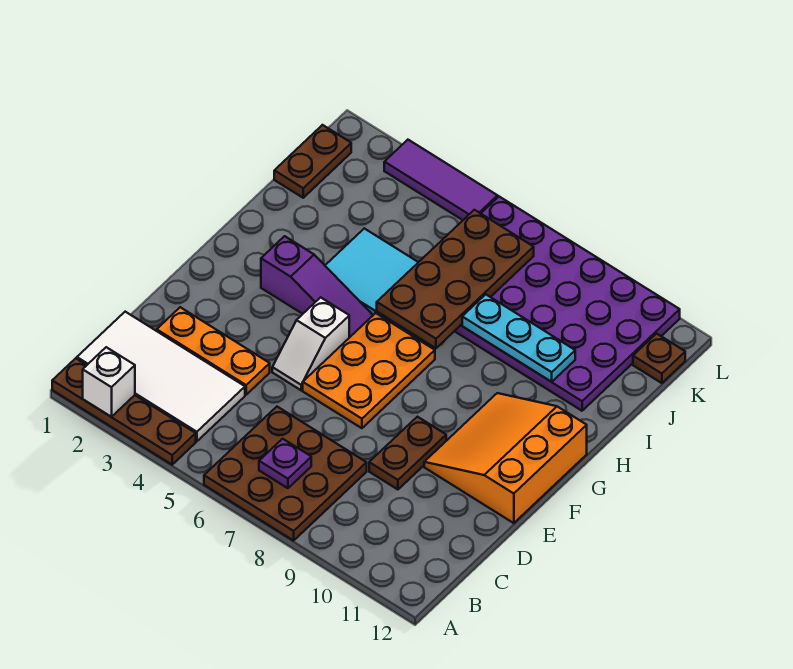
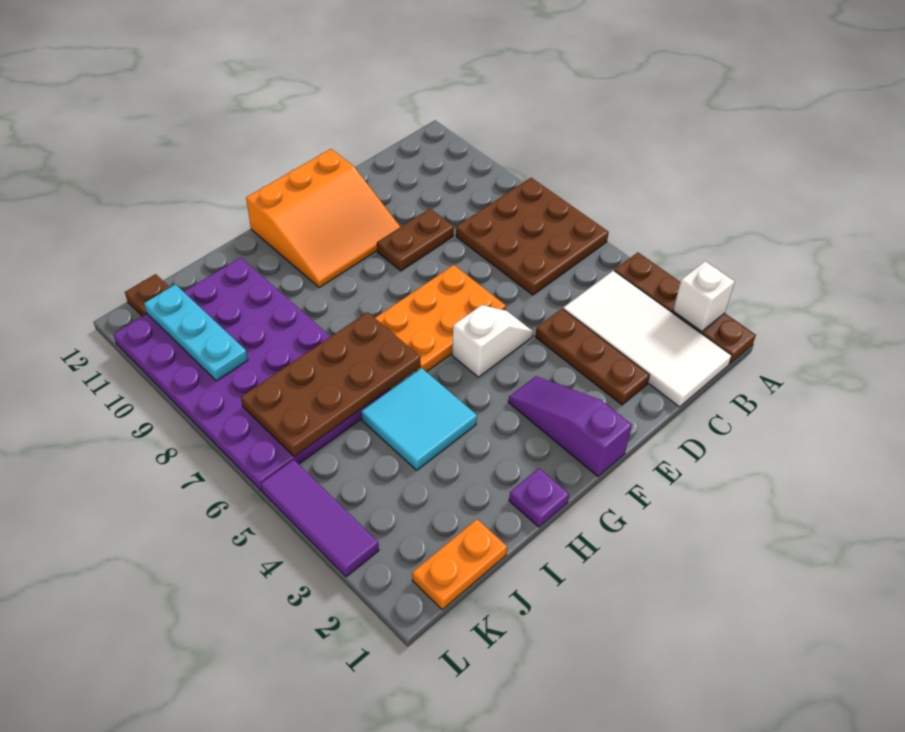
purple plate B7 level 2 -> purple plate H1 level 1
orange plate D2:D4 level 1 -> brown plate D2:D4 level 1
purple slope G3:G5 level 1 top 3 -> purple slope F1:F3 level 1 top 1
cyan plate I8:I10 level 2 -> cyan plate K9:K11 level 2
brown plate J1:K1 level 1 -> orange plate J1:K1 level 1

